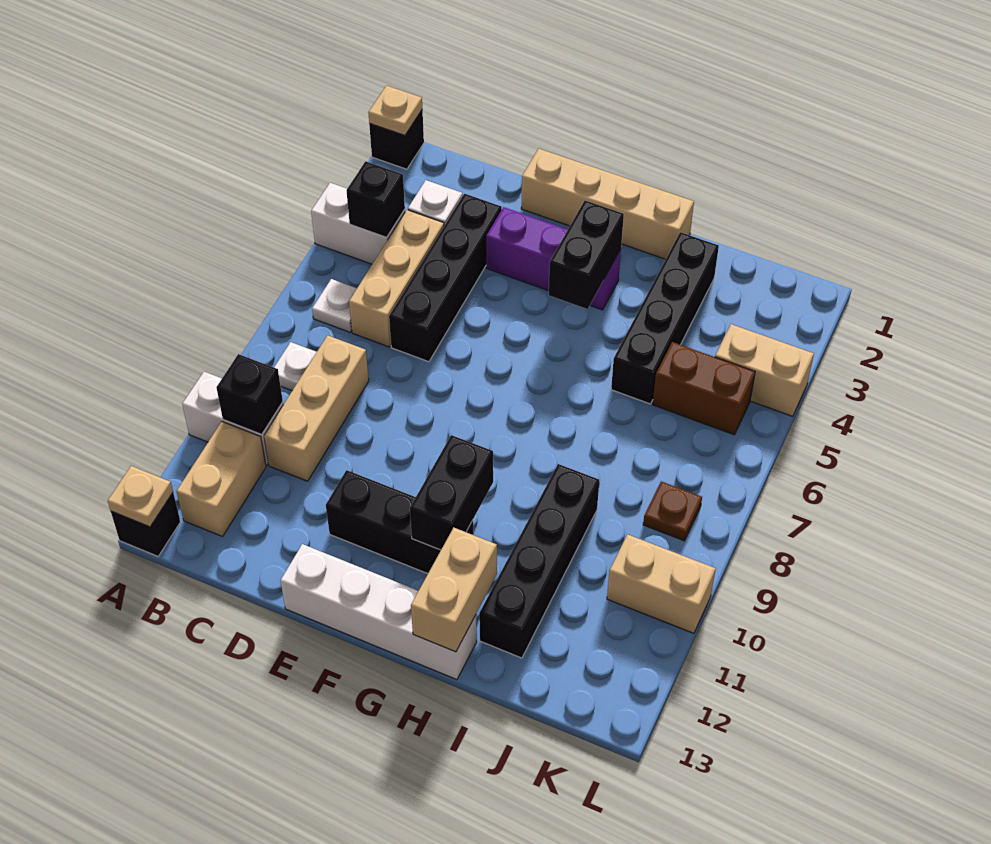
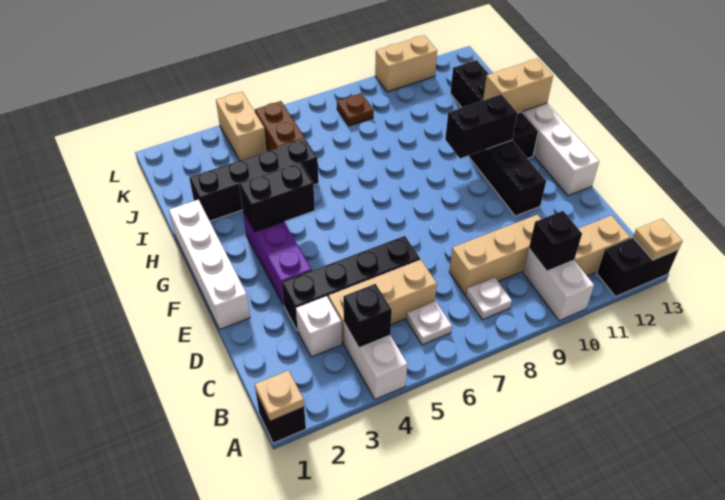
black brick A13 level 1 -> black brick A12:A13 level 1
tan brick E1:H1 level 1 -> white brick E1:H1 level 1
black brick I9:I12 level 1 -> black brick G12:J12 level 1
tan brick K10:L10 level 1 -> tan brick L10:L11 level 1

